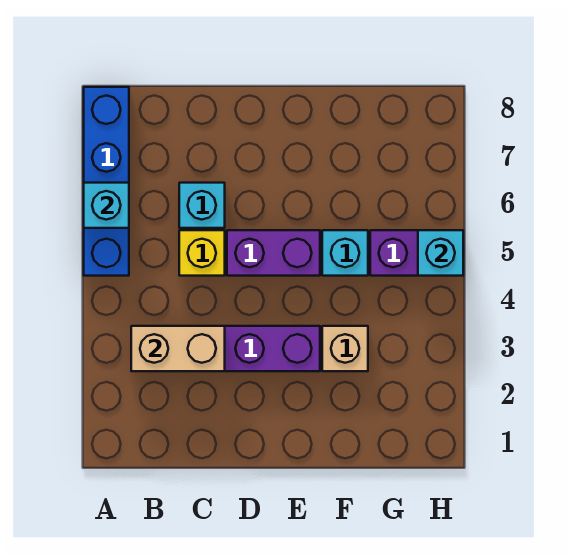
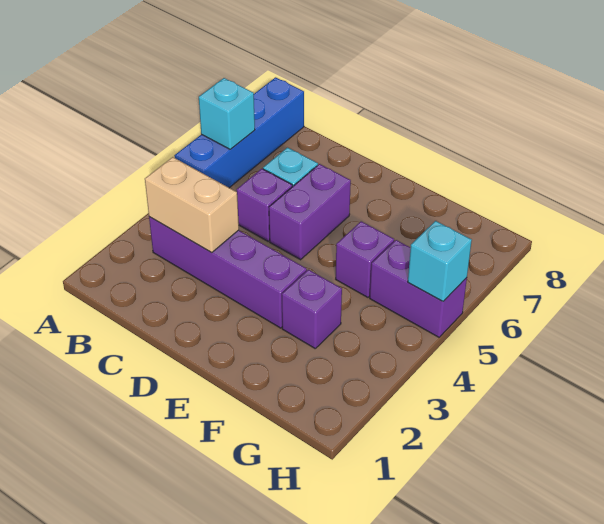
yellow brick C5 level 1 -> purple brick C5 level 1
purple brick D5:E5 level 1 -> purple brick D5:D6 level 1
tan brick F3 level 1 -> purple brick F3 level 1
cyan brick F5 level 1 -> purple brick F5 level 1

